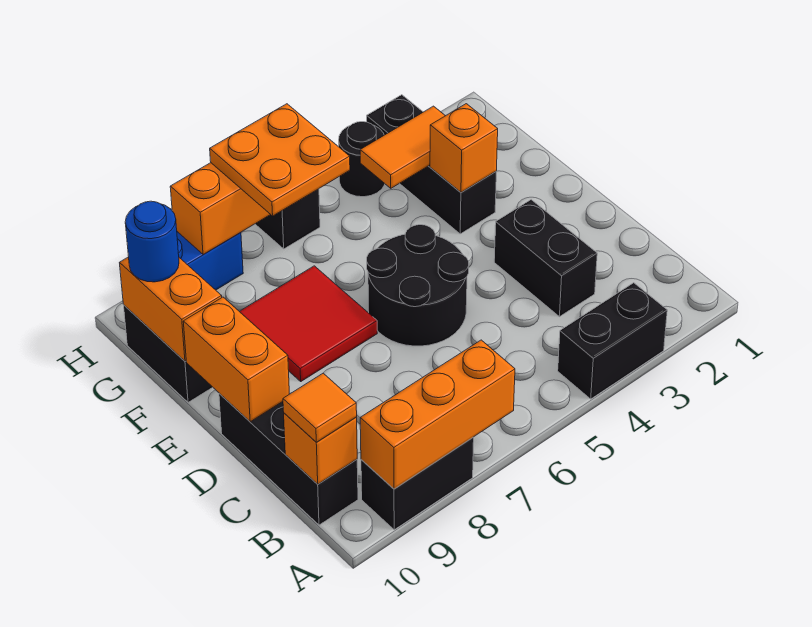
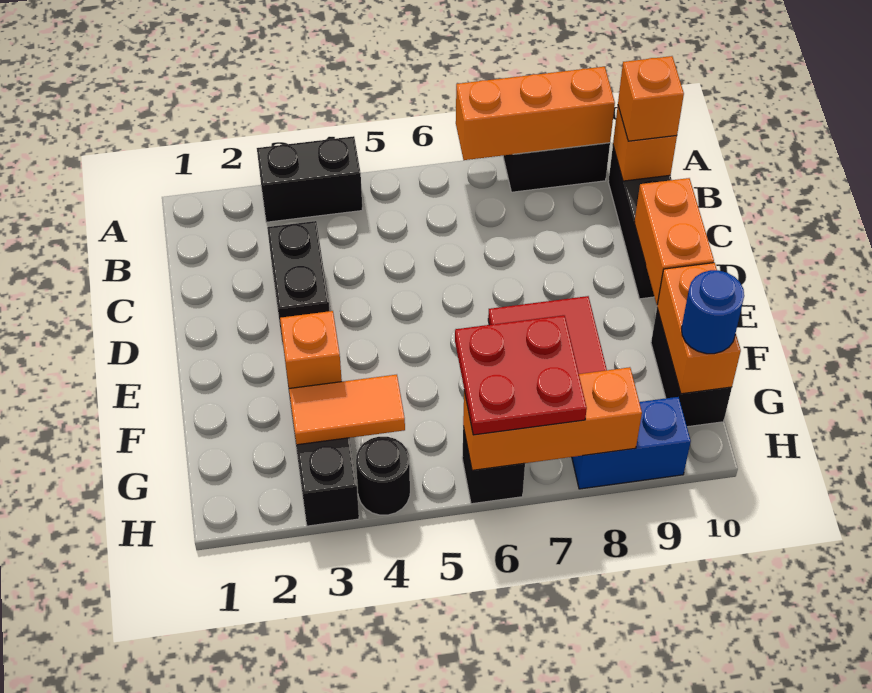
orange tile B10 level 3 -> orange brick B10 level 3
black round brick D5:E6 level 1 -> none
orange plate G6:H7 level 3 -> red plate G6:H7 level 3

